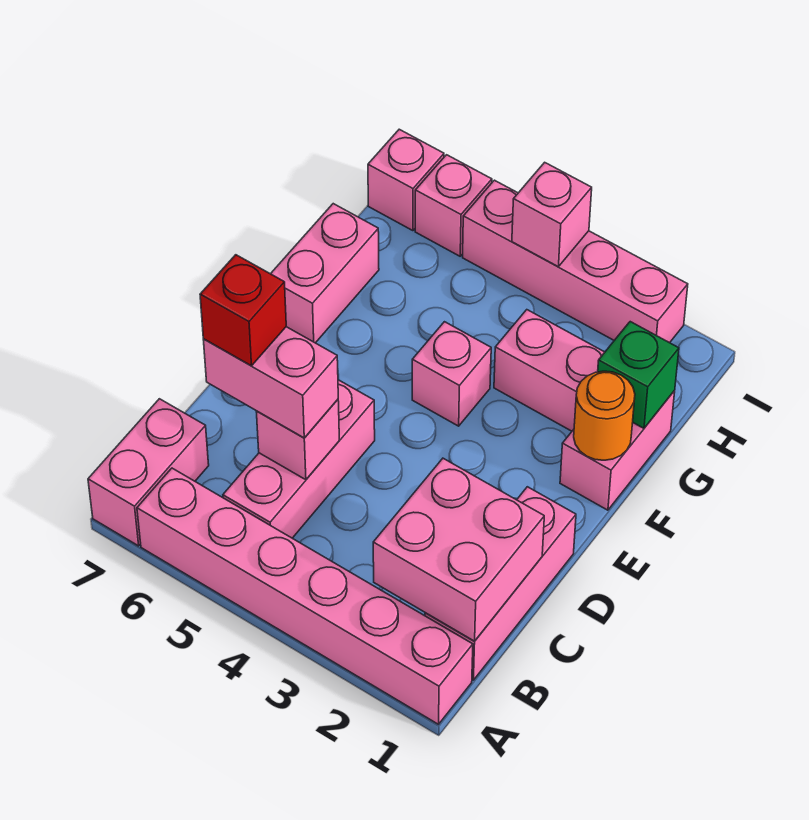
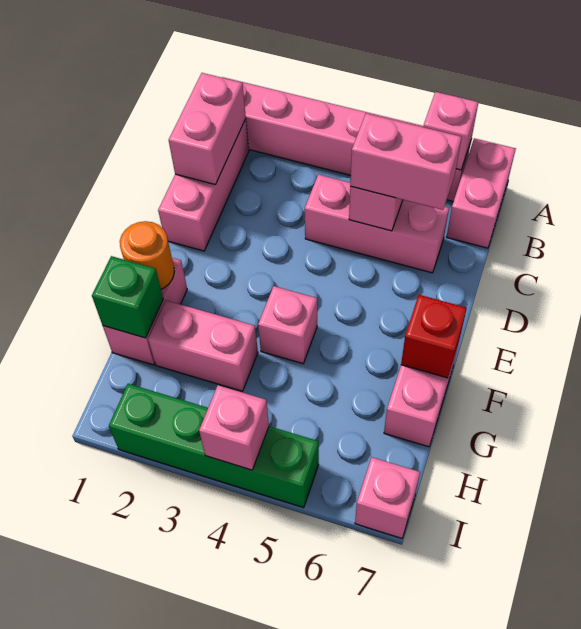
pink brick B1:C2 level 2 -> pink brick B1:C1 level 2
pink brick B5:D5 level 1 -> pink brick C4:C6 level 1
red brick C6 level 4 -> red brick F7 level 2
pink brick I2:I5 level 1 -> green brick I2:I5 level 1
pink brick I6 level 1 -> pink brick A6 level 2

